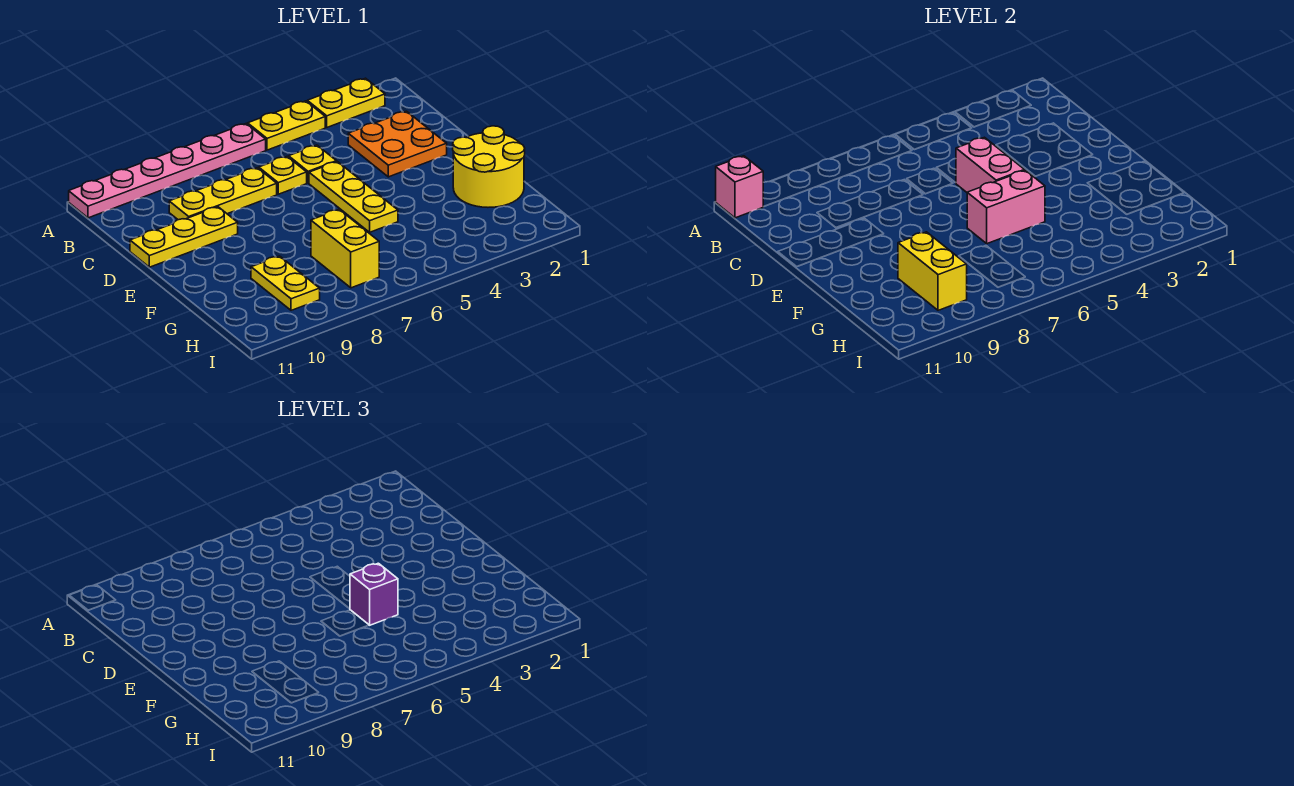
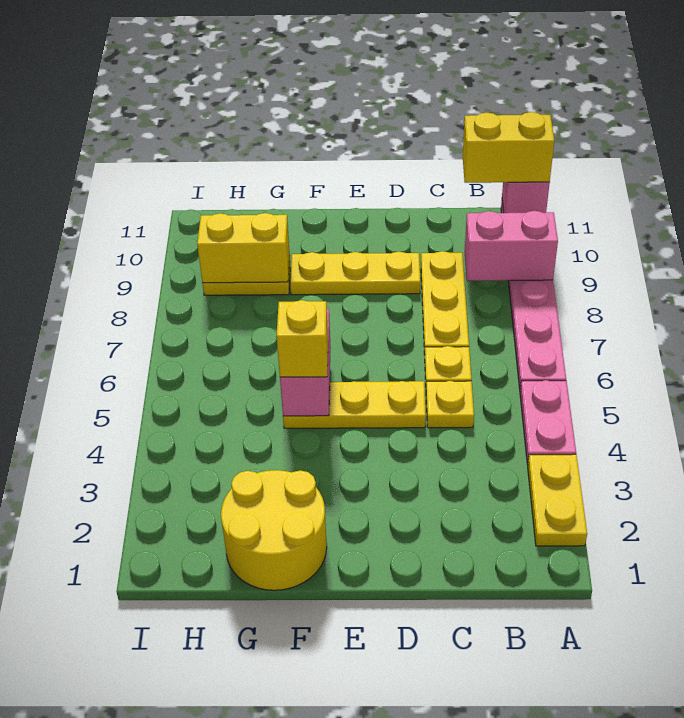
yellow plate A4:A5 level 1 -> pink plate A4:A5 level 1
orange plate C2:D3 level 1 -> none
pink brick D5:E5 level 2 -> pink brick A9:B9 level 2
yellow plate D9:D11 level 1 -> yellow plate D9:F9 level 1
purple brick F5 level 3 -> yellow brick F5 level 3
yellow brick G7:H7 level 1 -> yellow brick A11:B11 level 3

